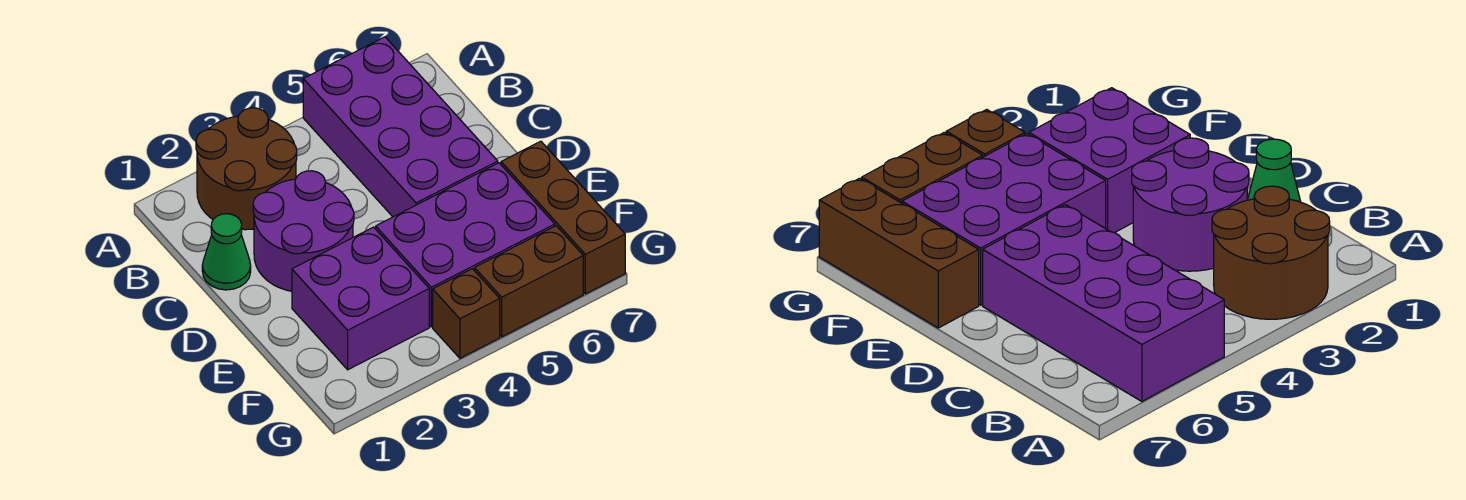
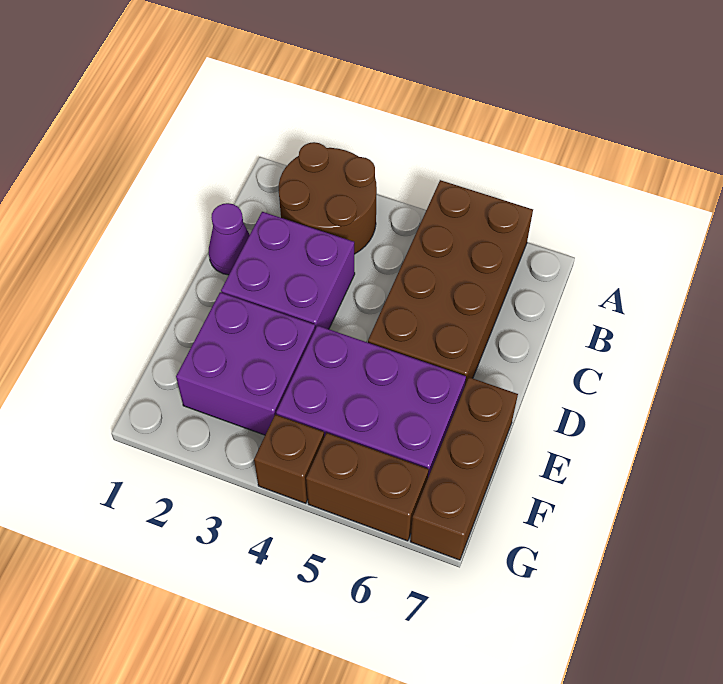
purple brick A5:D6 level 1 -> brown brick A5:D6 level 1
green cone C1 level 1 -> purple cone C1 level 1
purple round brick C2:D3 level 1 -> purple brick C2:D3 level 1

